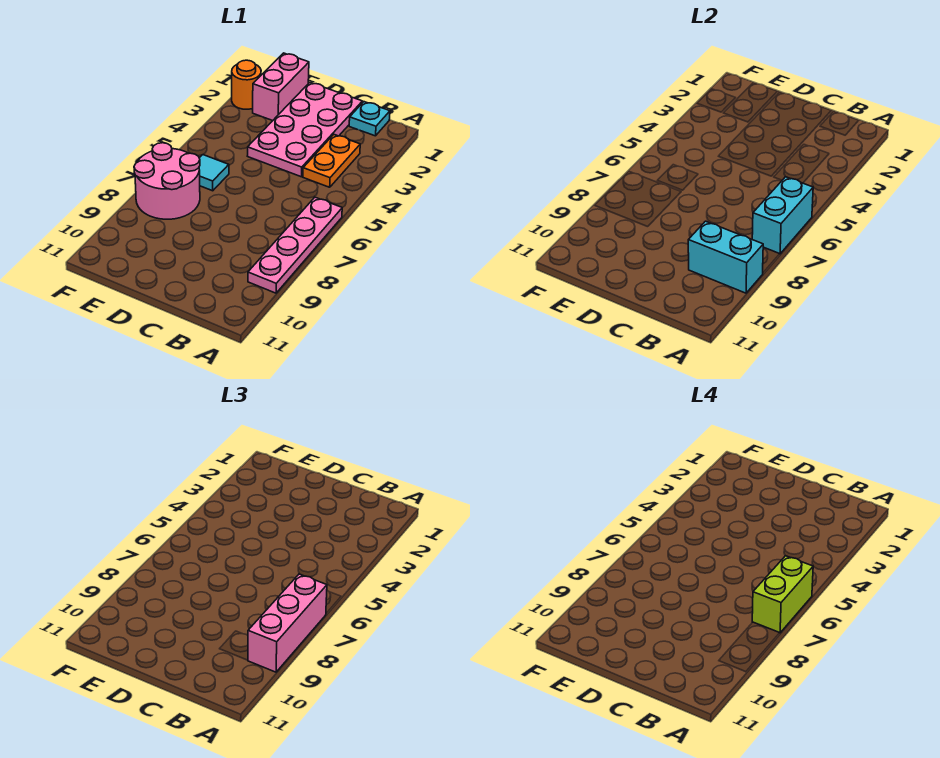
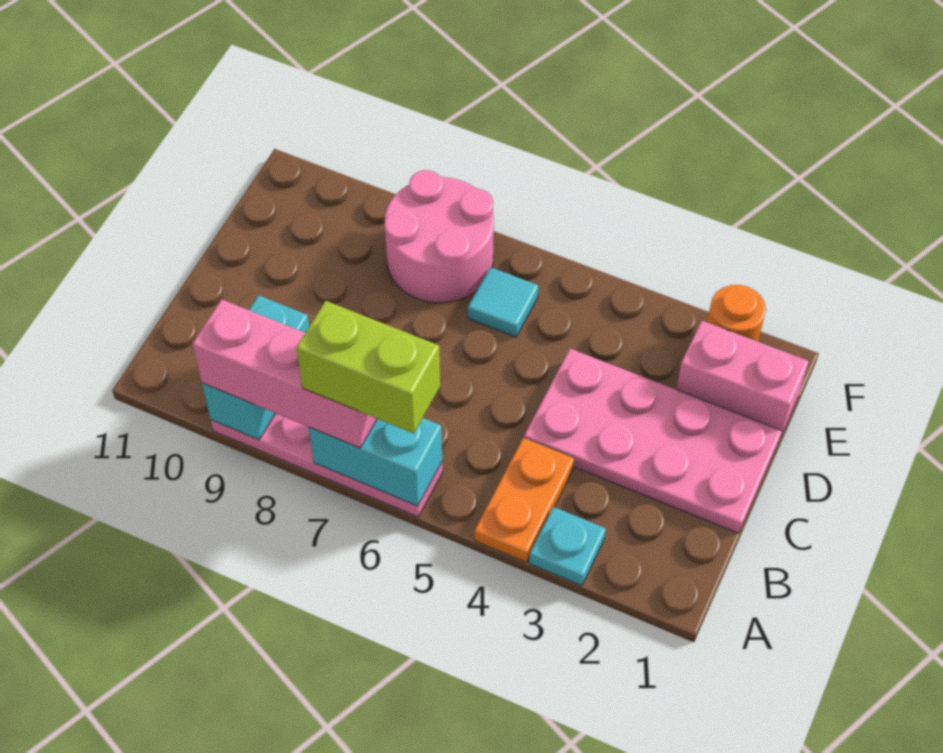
cyan plate B1 level 1 -> cyan plate A3 level 1
orange plate B3:B4 level 1 -> orange plate A4:B4 level 1

